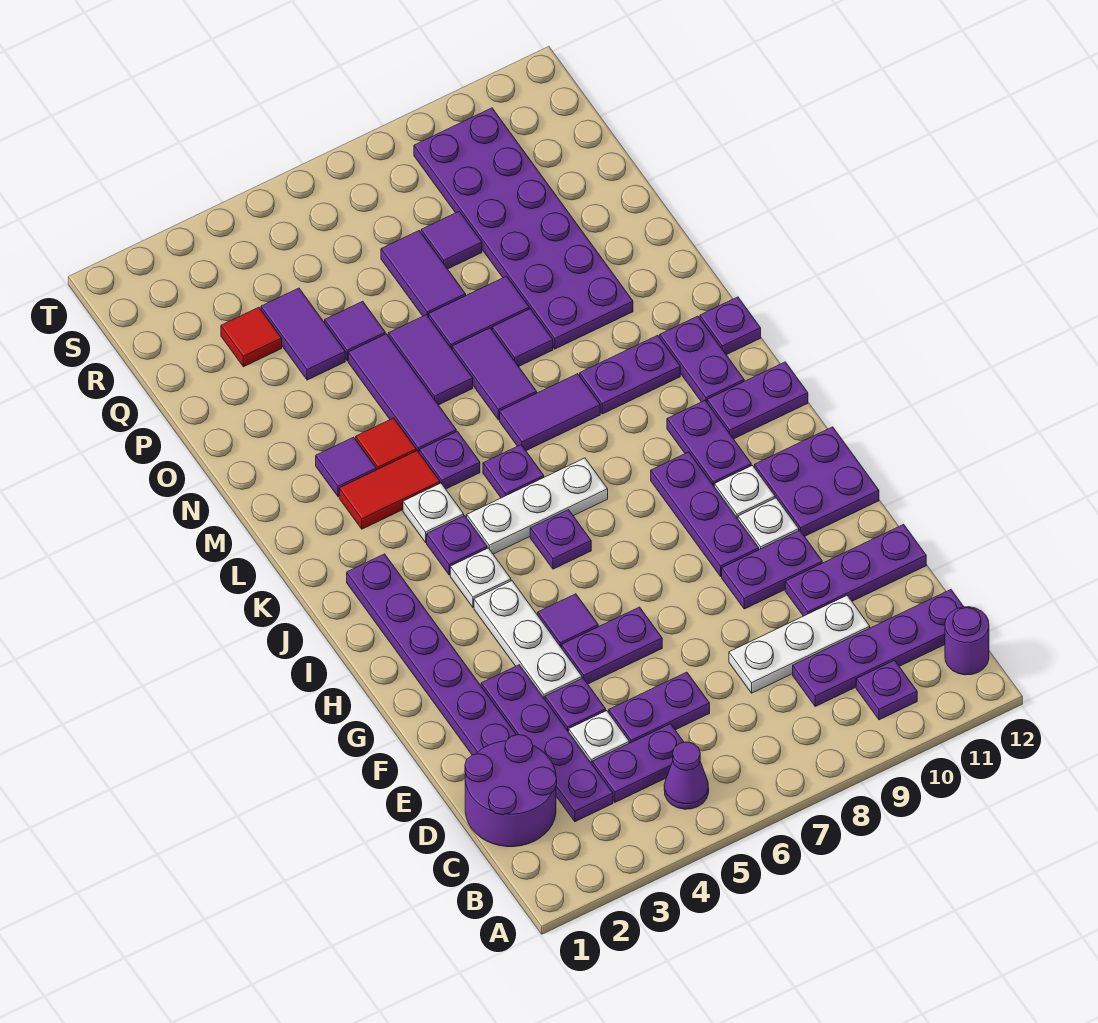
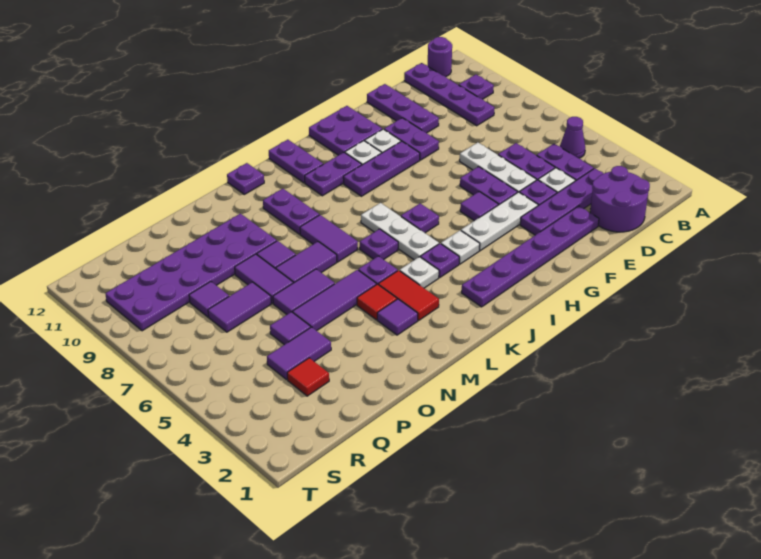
white plate D8:D10 level 1 -> white plate E5:E7 level 1
purple plate K11:L11 level 1 -> none

